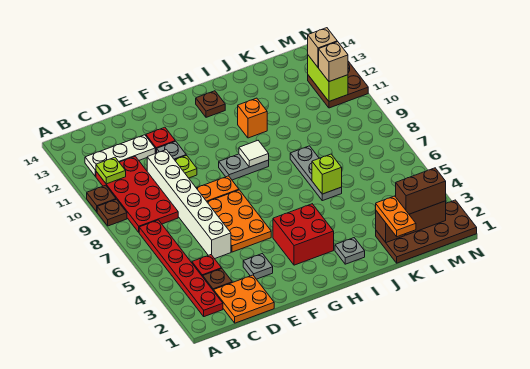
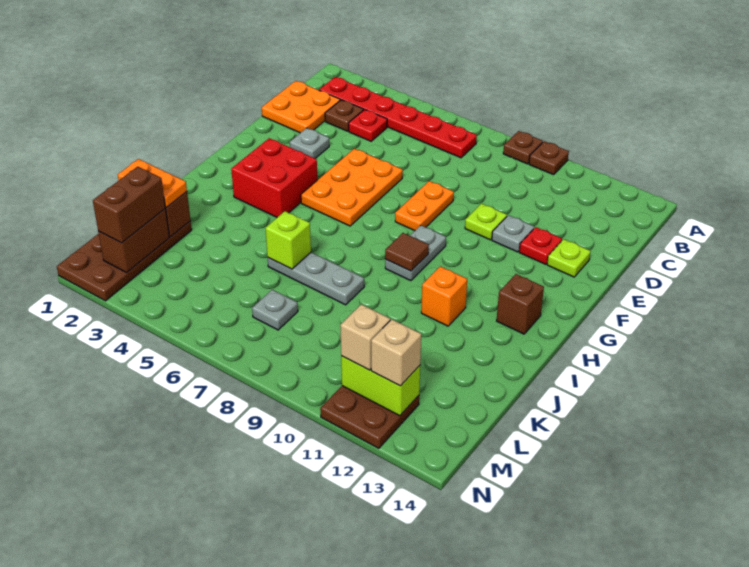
red plate B8:C11 level 1 -> none
lime plate B11 level 2 -> lime plate E13 level 1
white plate B12:D12 level 1 -> none
white brick D5:D10 level 1 -> none
orange plate E5:F7 level 1 -> orange plate E5:G6 level 1
white tile H9 level 2 -> brown tile H9 level 2
brown plate H13 level 1 -> brown brick H13 level 1
grey plate I2 level 1 -> grey plate L7 level 1

